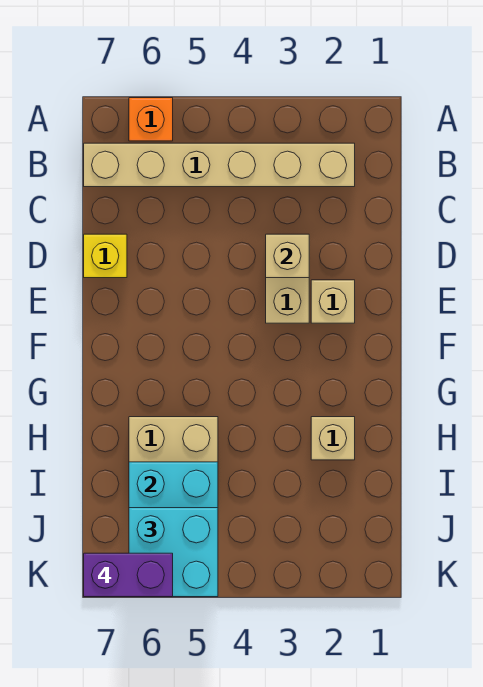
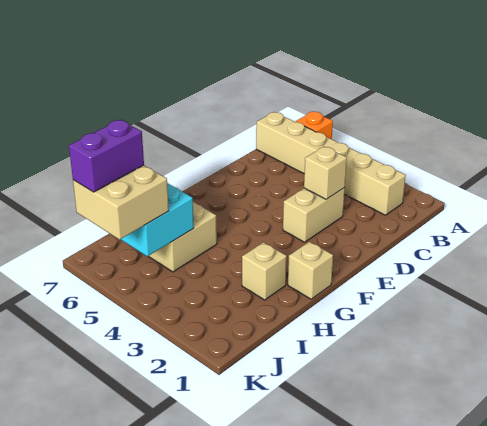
yellow brick D7 level 1 -> none
tan brick E2 level 1 -> tan brick G1 level 1
cyan brick J5:K6 level 3 -> tan brick J5:K6 level 3
purple brick K6:K7 level 4 -> purple brick J6:K6 level 4

